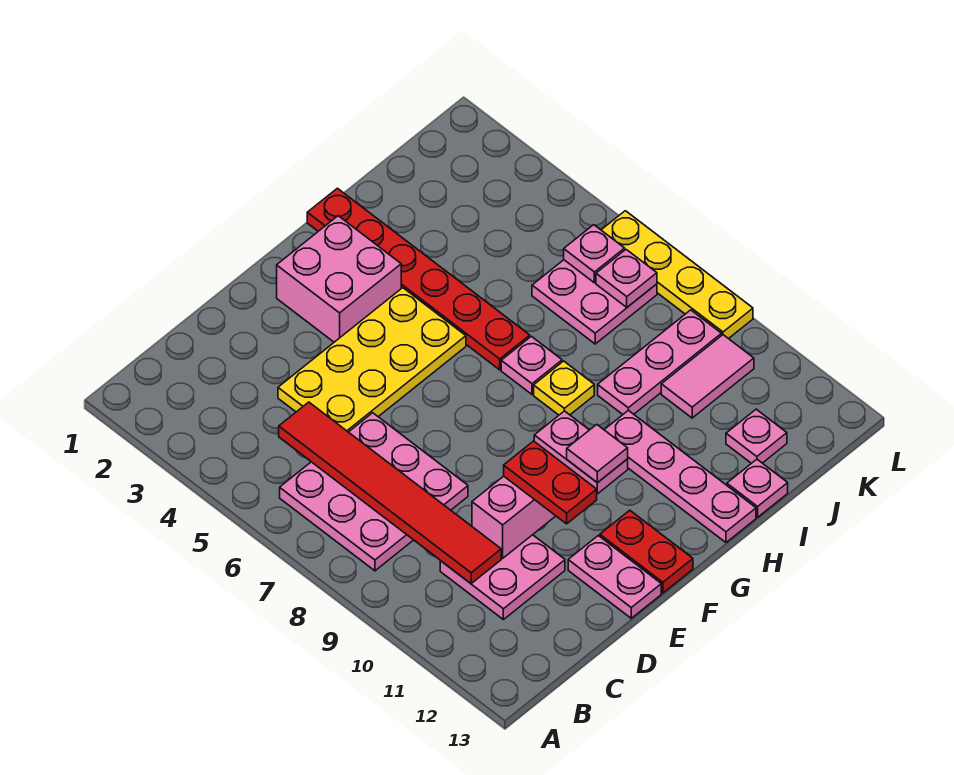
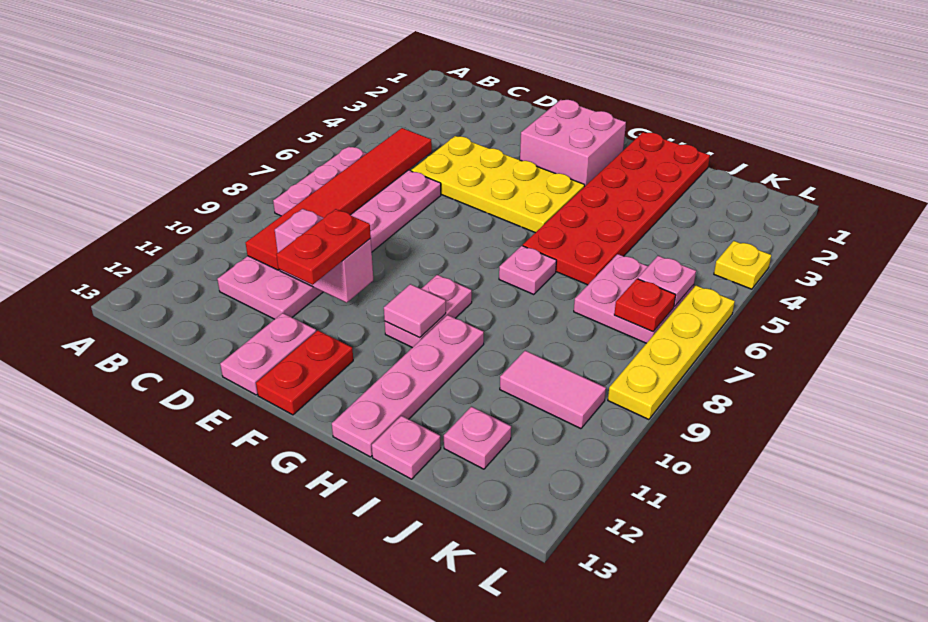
red plate H1:H6 level 1 -> red plate H1:I6 level 1
yellow plate H8 level 1 -> yellow plate L4 level 1
pink plate I9:K9 level 1 -> none
pink plate K7 level 2 -> red plate K7 level 2

